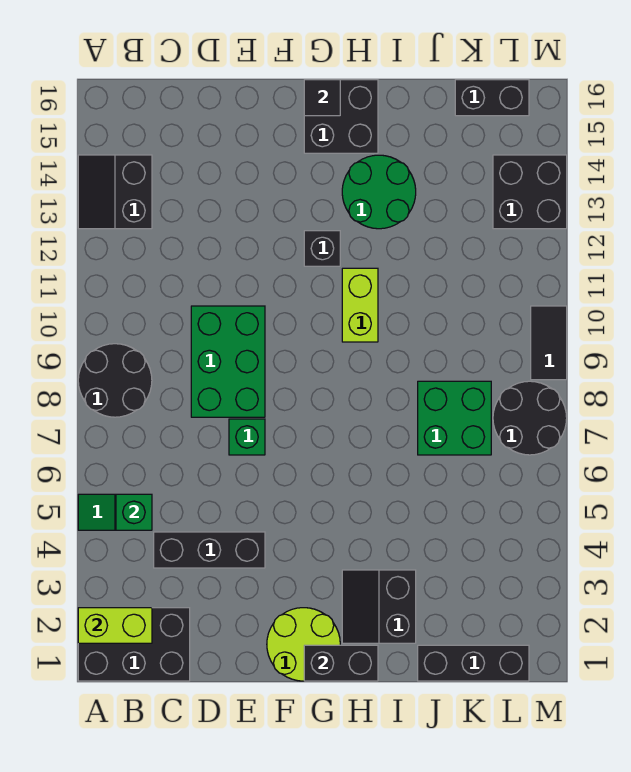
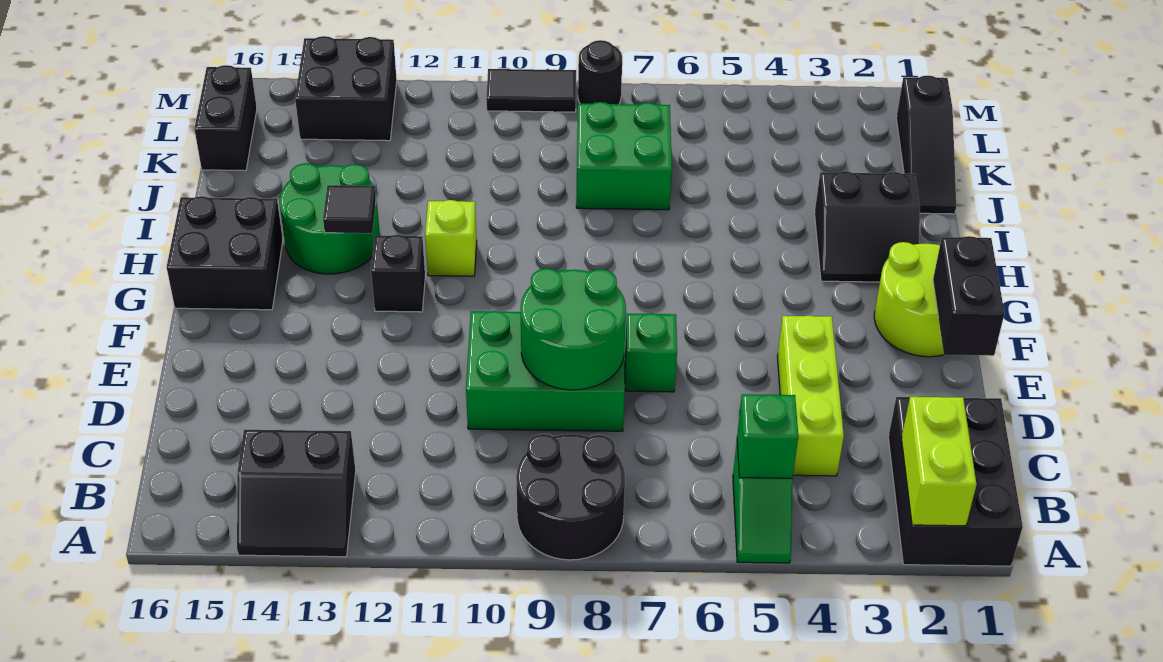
black brick C4:E4 level 1 -> lime brick C4:E4 level 1
none -> green round brick D8:E9 level 2
black brick G1:H1 level 2 -> black brick E1:F1 level 2
black tile G16 level 2 -> black tile H13 level 2
lime brick H10:H11 level 1 -> lime brick H11 level 1
black brick J1:L1 level 1 -> black slope J1:L1 level 1 top L
black round brick L7:M8 level 1 -> black round brick M8 level 1

